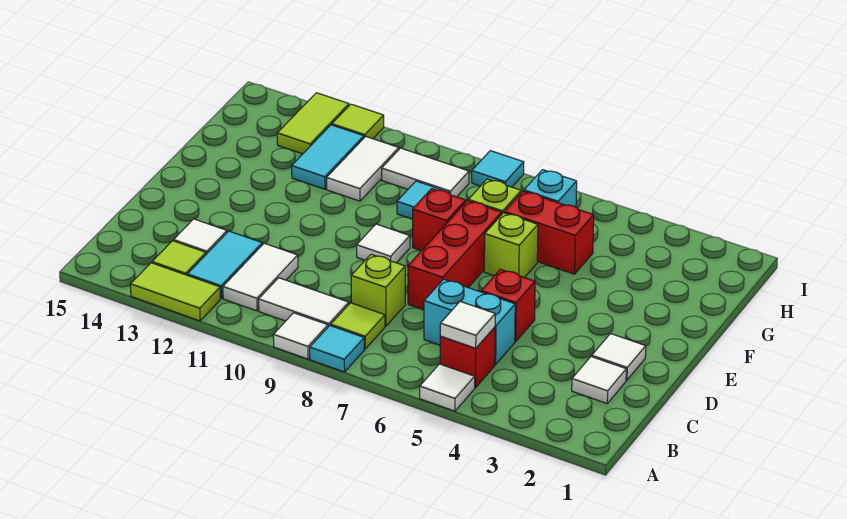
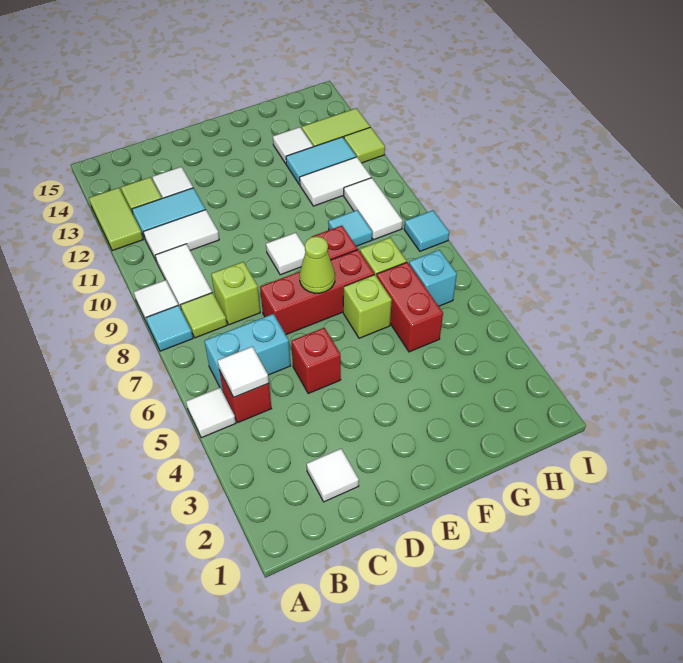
cyan brick C5:C6 level 1 -> cyan brick B6:C6 level 1
white tile D2 level 1 -> white tile G13 level 1
none -> lime cone E7 level 2

